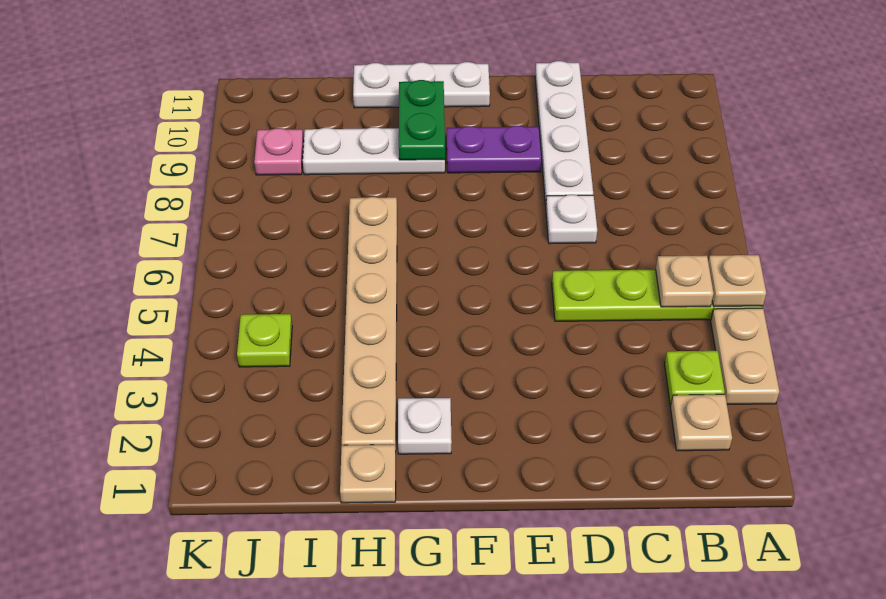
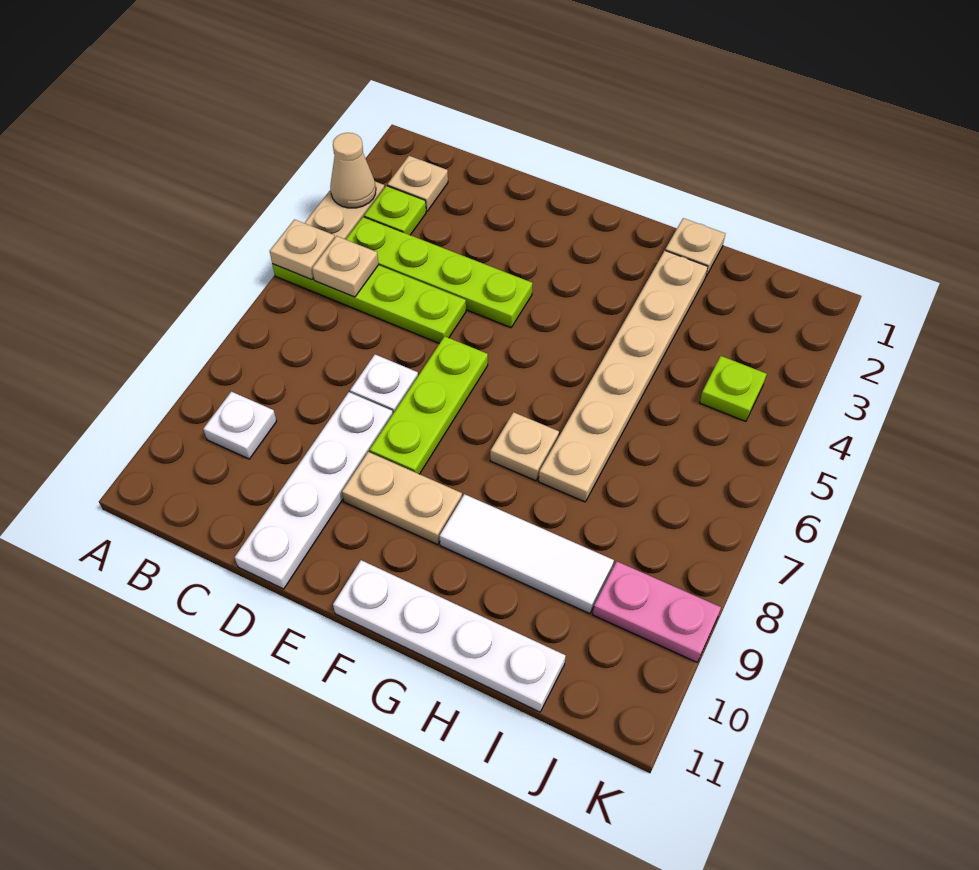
none -> tan cone A3 level 2
none -> lime plate B4:E4 level 1
none -> lime plate E6:E8 level 1
purple plate E9:F9 level 1 -> tan plate E9:F9 level 1
white plate F11:H11 level 1 -> white plate F11:I11 level 1
white plate G2 level 1 -> white plate B9 level 1
none -> tan plate G7 level 1
white plate G9:I9 level 1 -> white tile G9:I9 level 1
green plate G9:G10 level 2 -> none
pink plate J9 level 1 -> pink plate J9:K9 level 1

